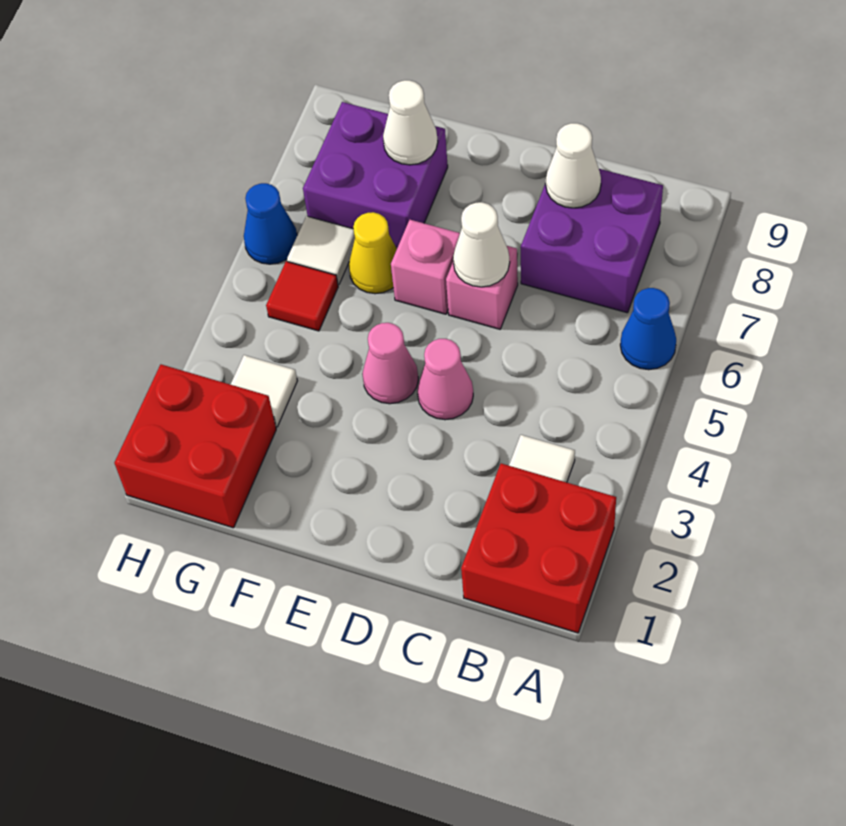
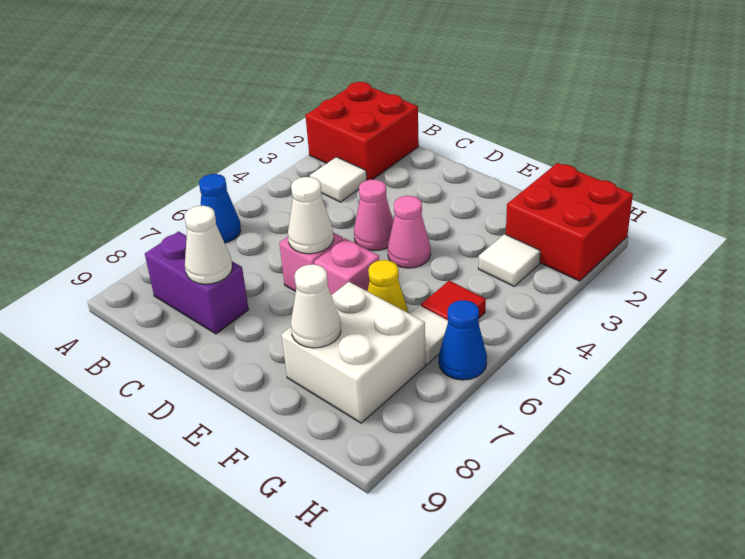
purple brick B7:C8 level 1 -> purple brick B8:C8 level 1
purple brick F7:G8 level 1 -> white brick F7:G8 level 1

